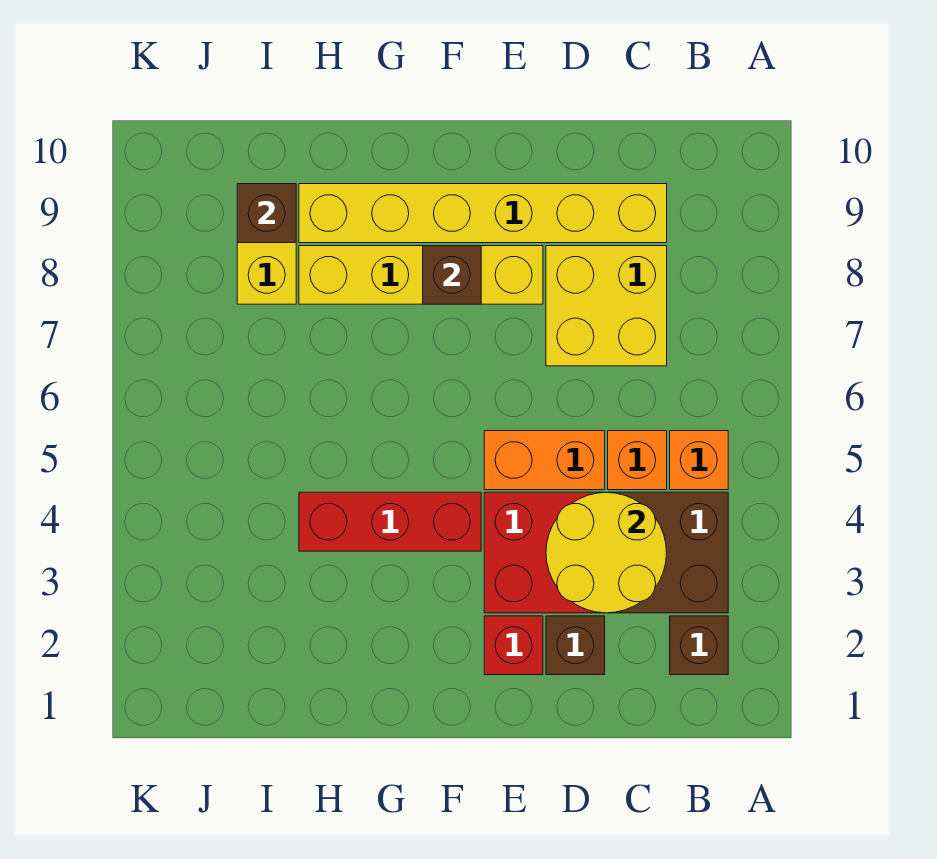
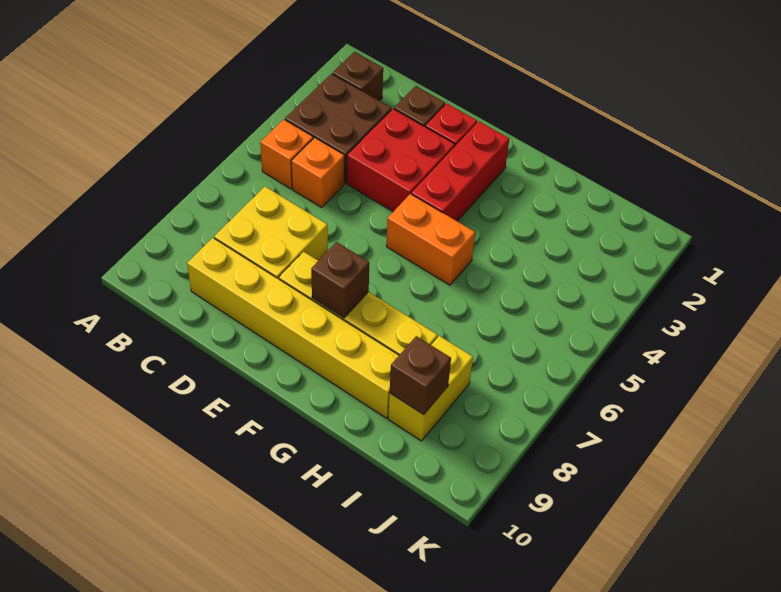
yellow round brick C3:D4 level 2 -> none
orange brick D5:E5 level 1 -> orange brick F5:G5 level 1
red brick F4:H4 level 1 -> red brick F2:F4 level 1

